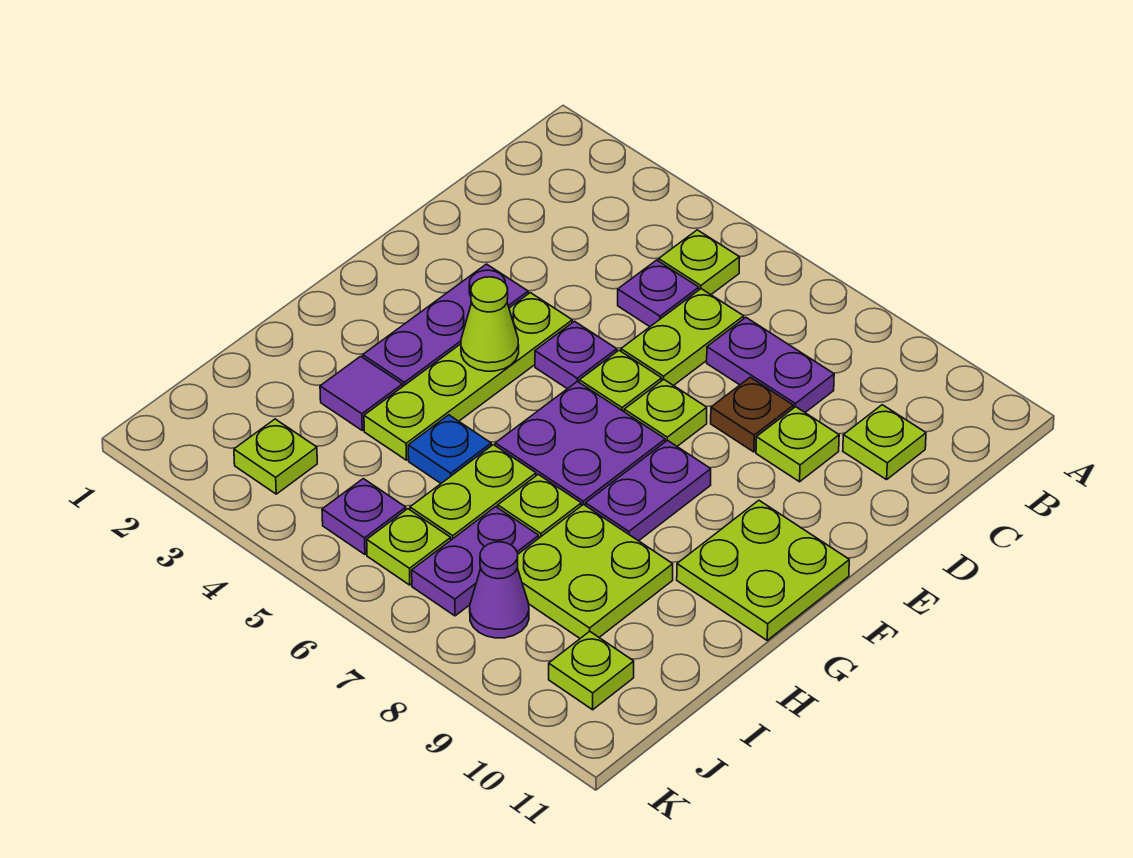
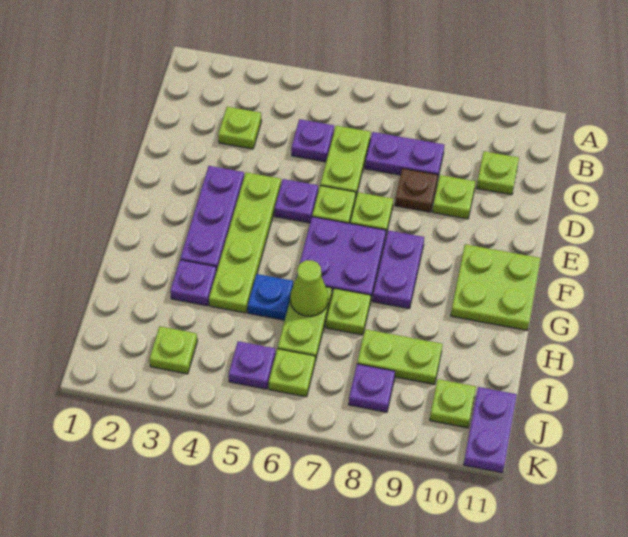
lime plate B5 level 1 -> lime plate C3 level 1
lime cone F4 level 2 -> lime cone H6 level 2
purple tile H3 level 1 -> purple plate H3 level 1
lime plate H8:I9 level 1 -> lime plate I8:I9 level 1
purple plate I7:J7 level 1 -> purple plate J11:K11 level 1
purple cone J8 level 1 -> purple plate J8 level 1

